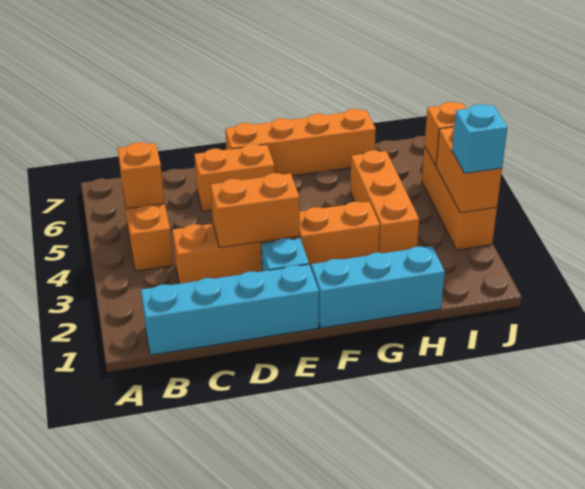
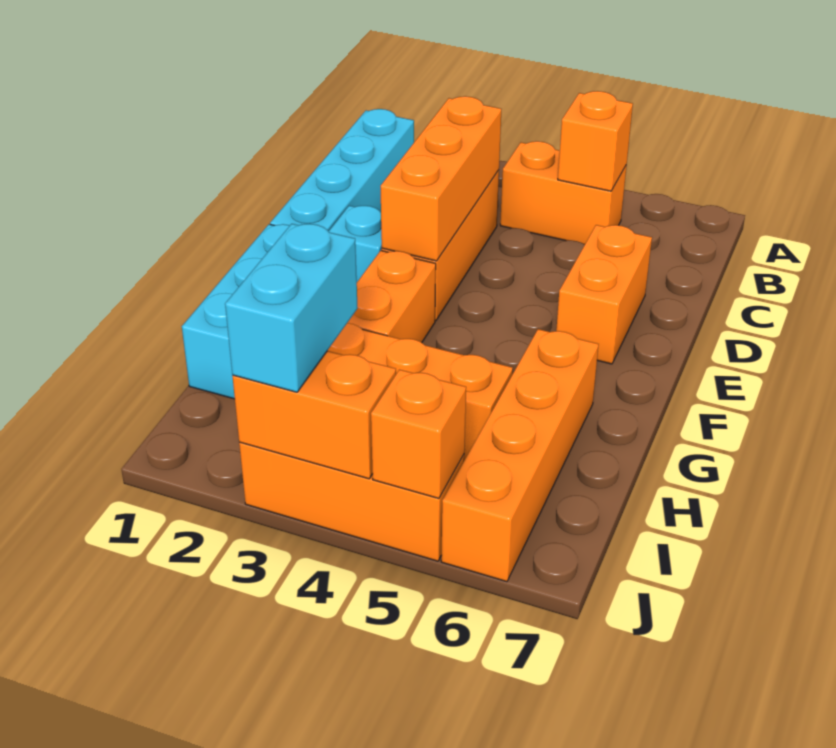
orange brick D3:E3 level 2 -> orange brick C3:E3 level 2
orange brick E7:H7 level 1 -> orange brick G6:J6 level 1
cyan brick J3 level 3 -> cyan brick I3:J3 level 3

